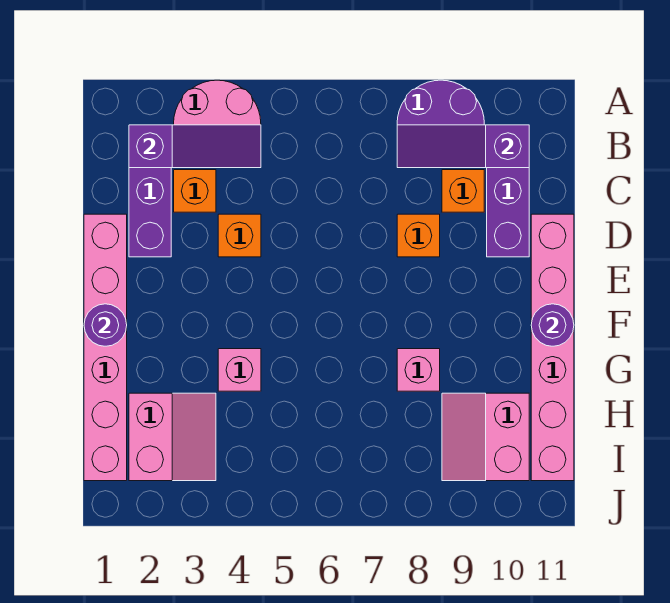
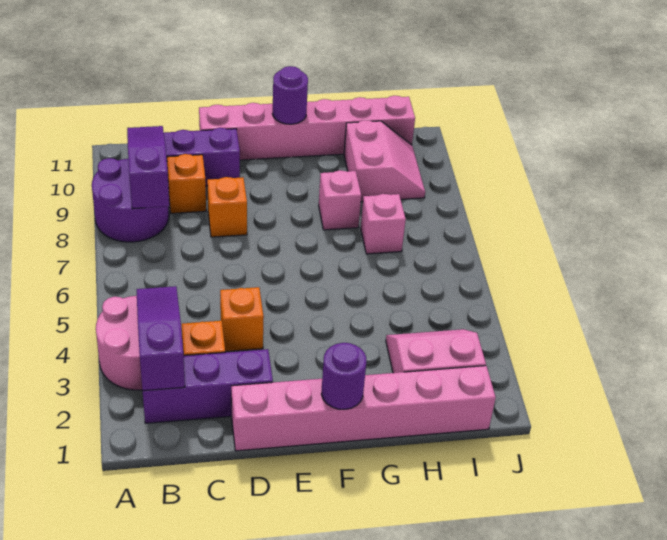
purple slope B8:B10 level 2 top 10 -> purple slope B8:B10 level 2 top 8
pink brick G4 level 1 -> pink brick H7 level 1
pink slope H9:I10 level 1 top 10 -> pink slope H9:I10 level 1 top H

